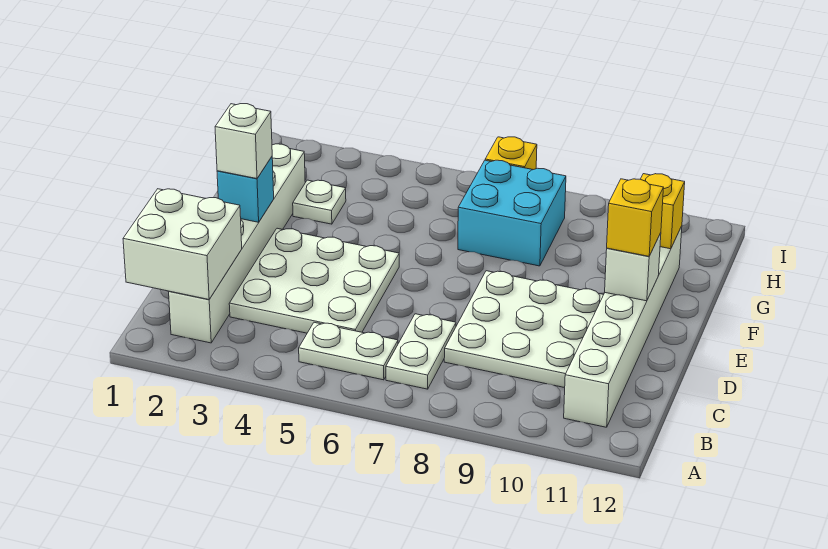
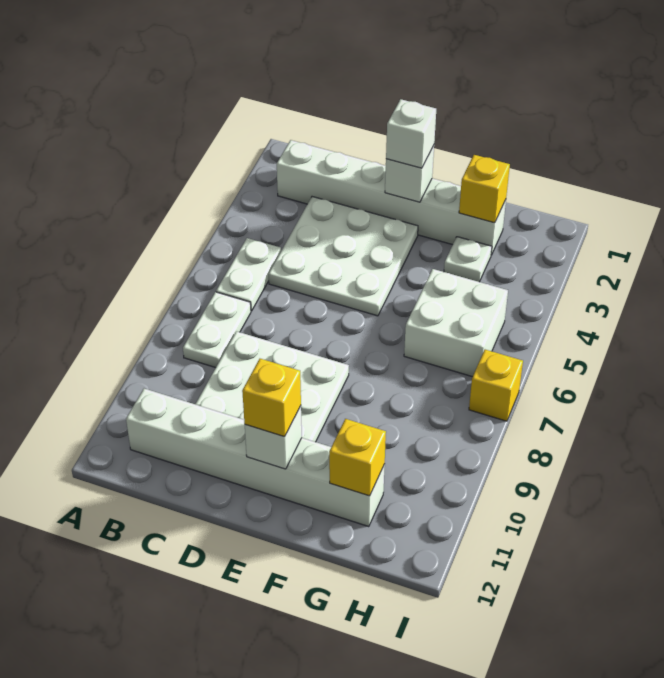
white brick B1:C2 level 2 -> white brick G5:H6 level 1
white plate B7:C7 level 1 -> white plate B7:B8 level 1
cyan brick E2 level 2 -> white brick E2 level 2
none -> yellow brick G2 level 2
cyan brick G7:H8 level 1 -> none

